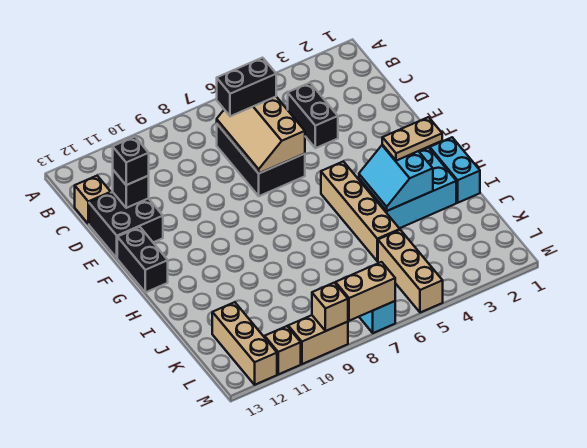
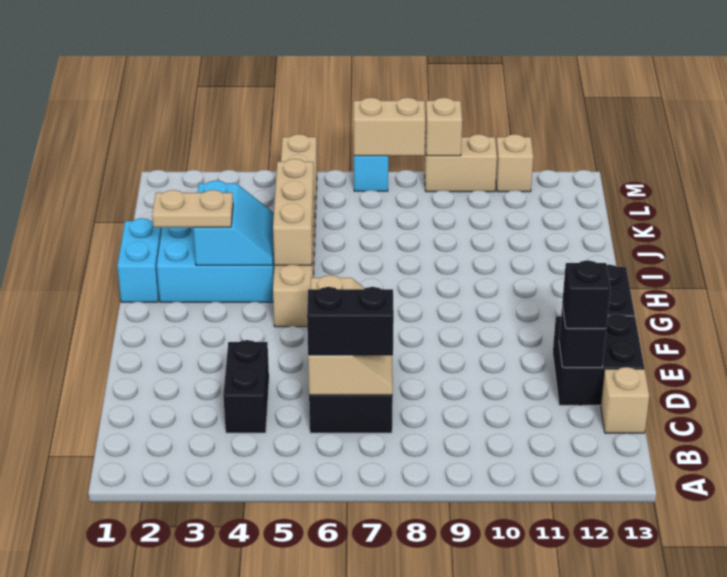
tan brick K12:M12 level 1 -> tan brick H5:J5 level 2

